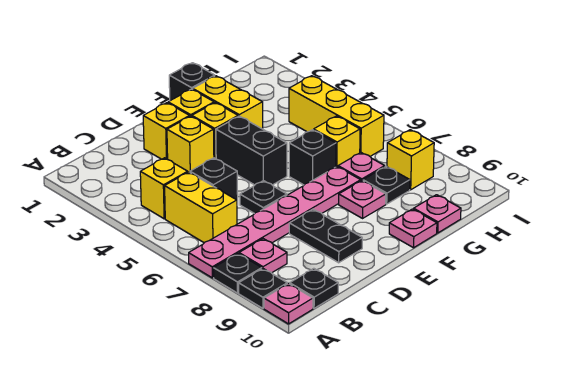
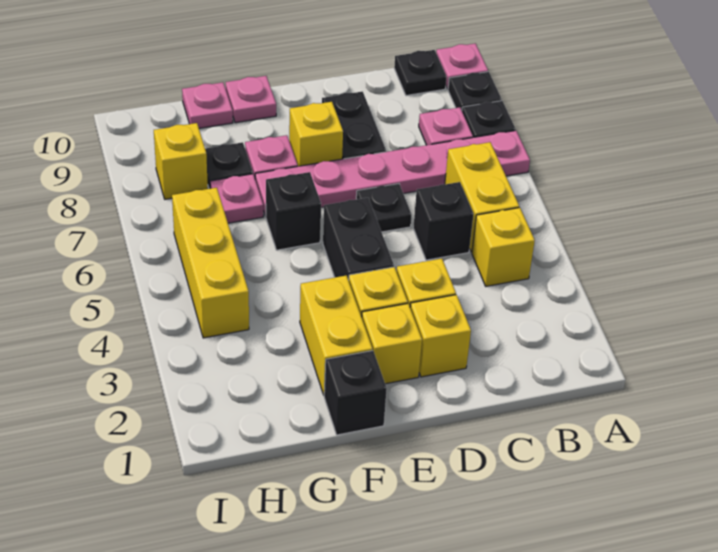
yellow brick G6 level 1 -> yellow brick E8 level 1

